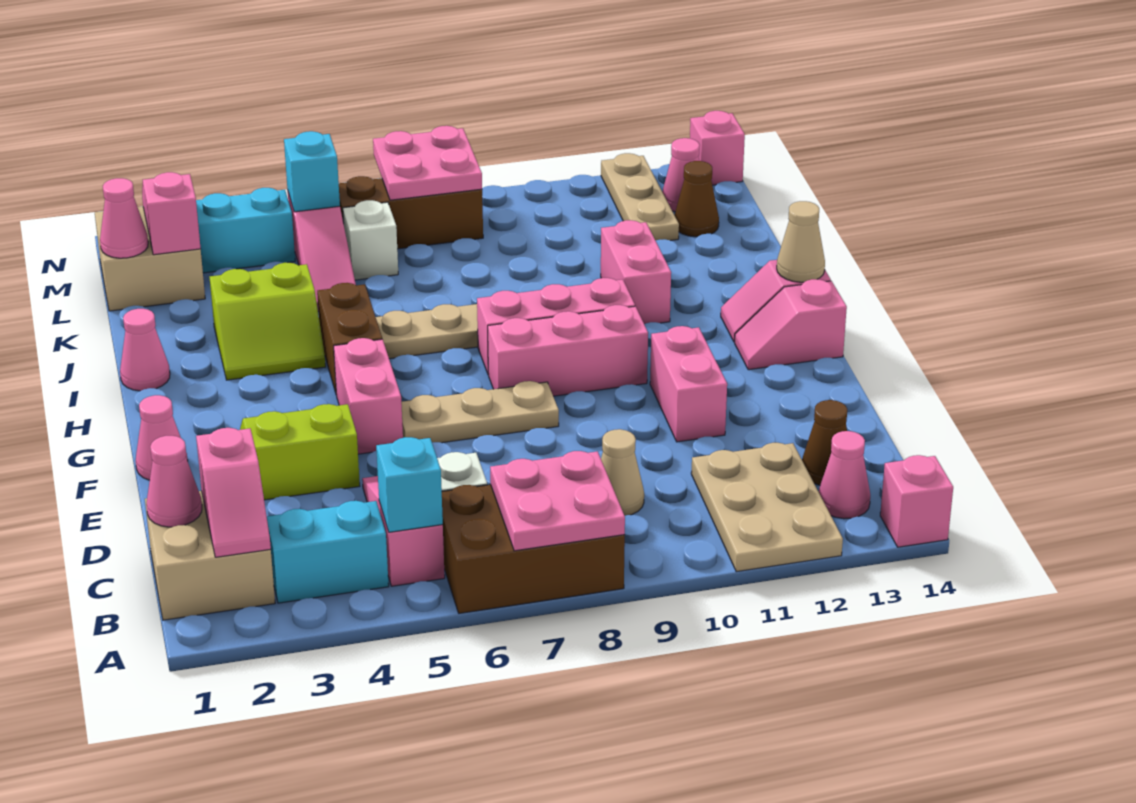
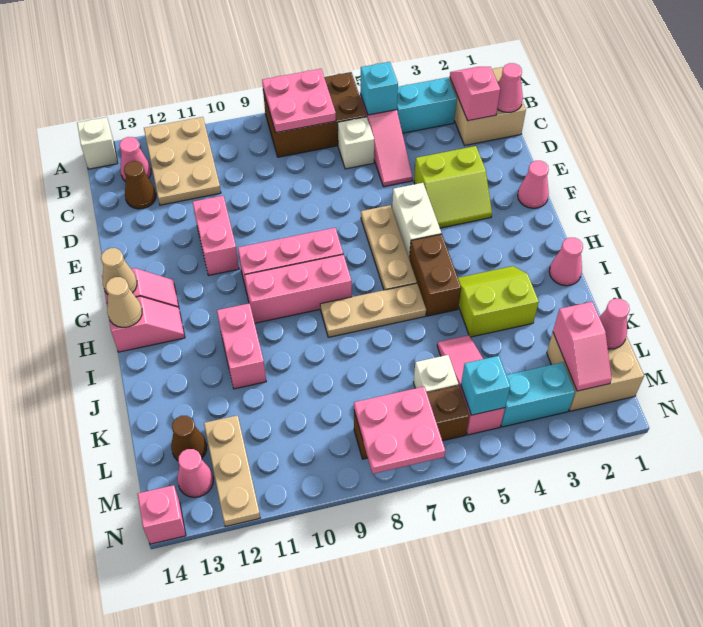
pink brick A14 level 1 -> white brick A14 level 1
tan cone C9 level 1 -> tan cone G14 level 2
pink brick F5:G5 level 1 -> white brick F5:G5 level 1
tan plate F6:F8 level 1 -> tan plate F6:H6 level 1

